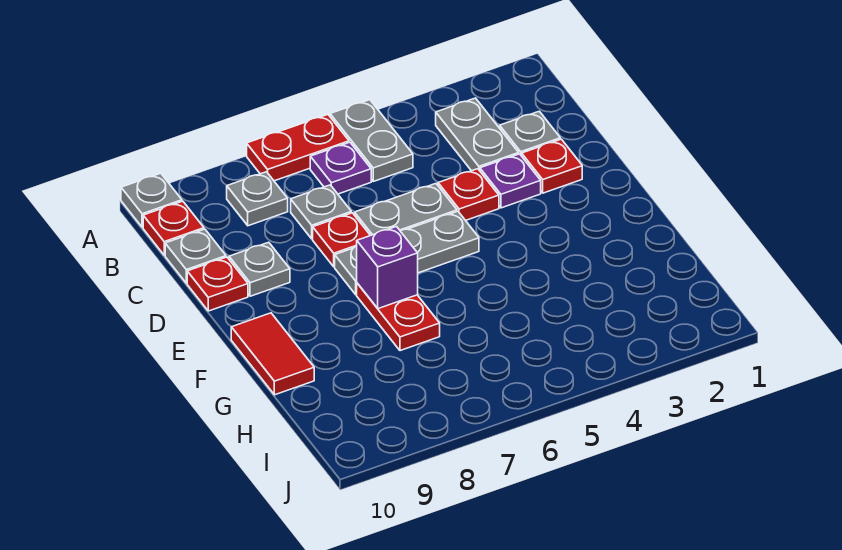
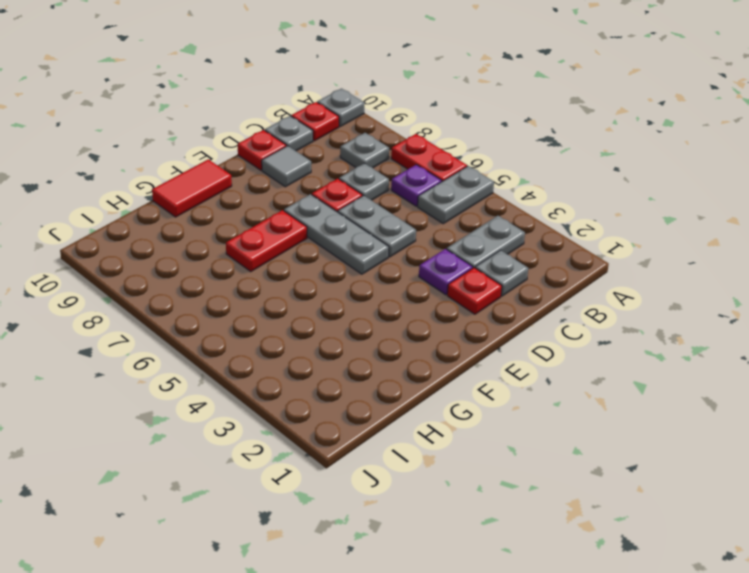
red plate D4 level 1 -> none
grey plate D9 level 1 -> grey tile D9 level 1
purple brick F7 level 2 -> none

